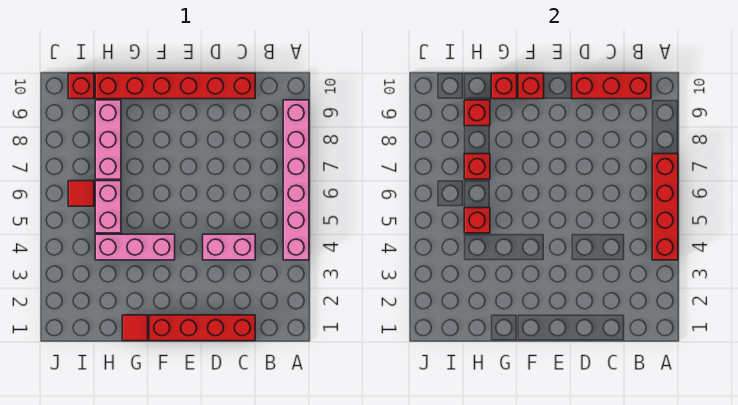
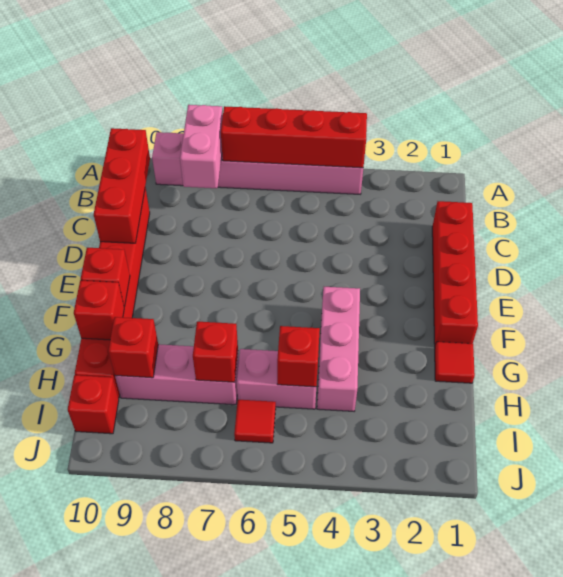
pink brick C4:D4 level 1 -> pink brick A8:B8 level 2

